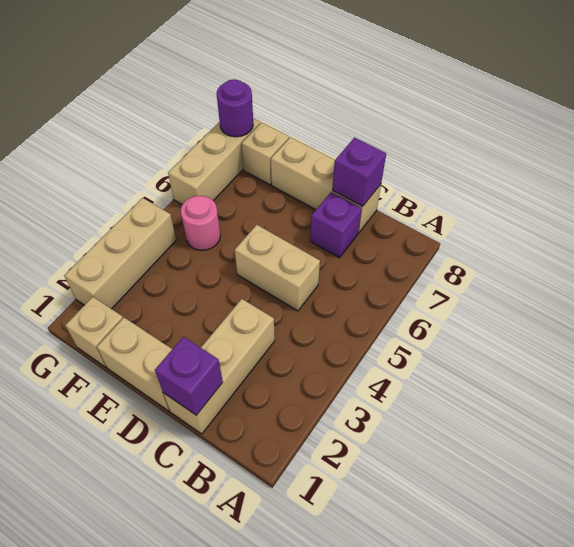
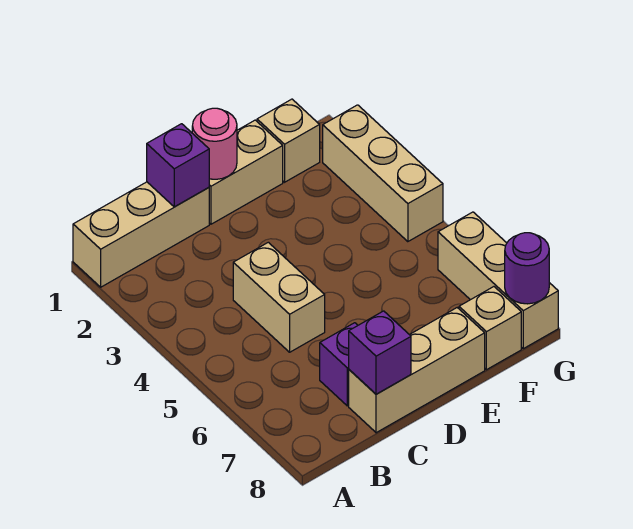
tan brick C1:C3 level 1 -> tan brick A1:C1 level 1
tan brick C5:D5 level 1 -> tan brick C4:C5 level 1
pink round brick F5 level 1 -> pink round brick D1 level 2

